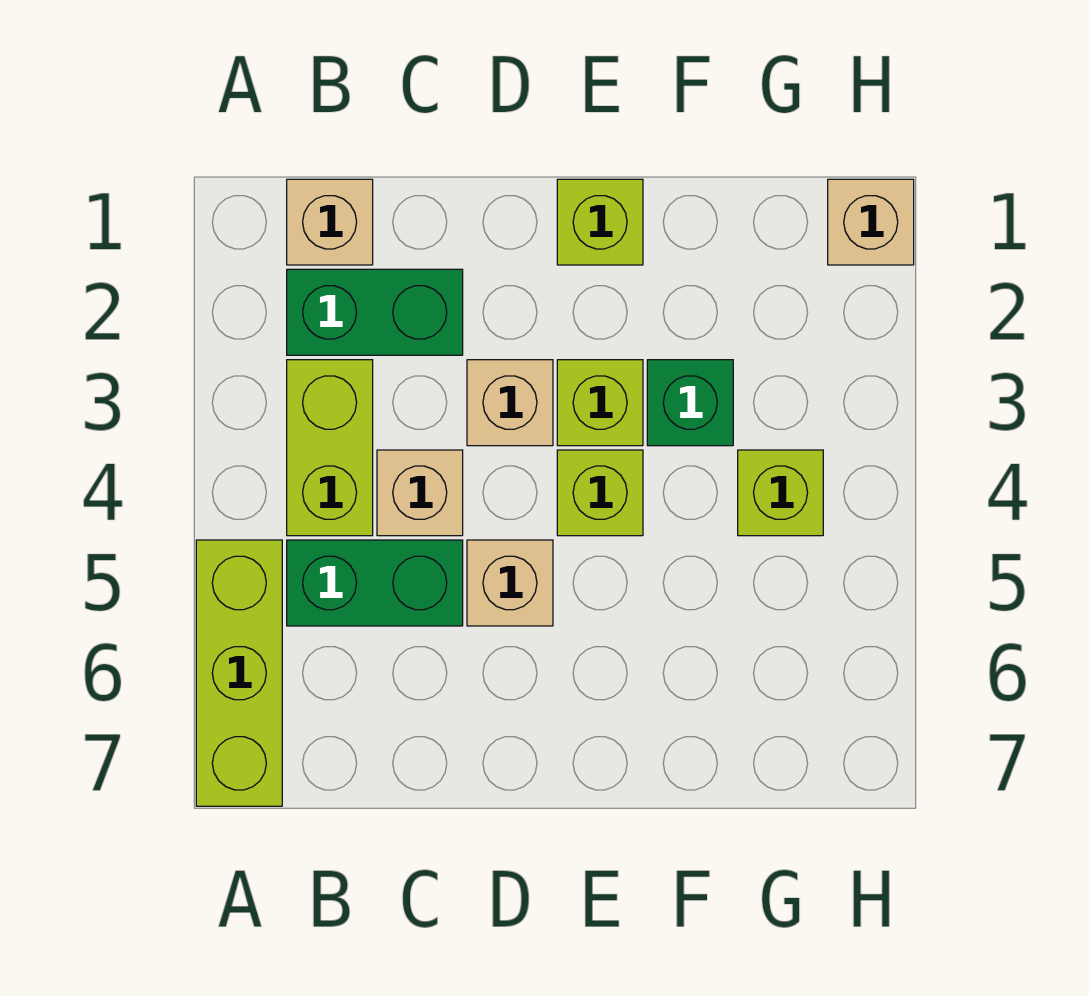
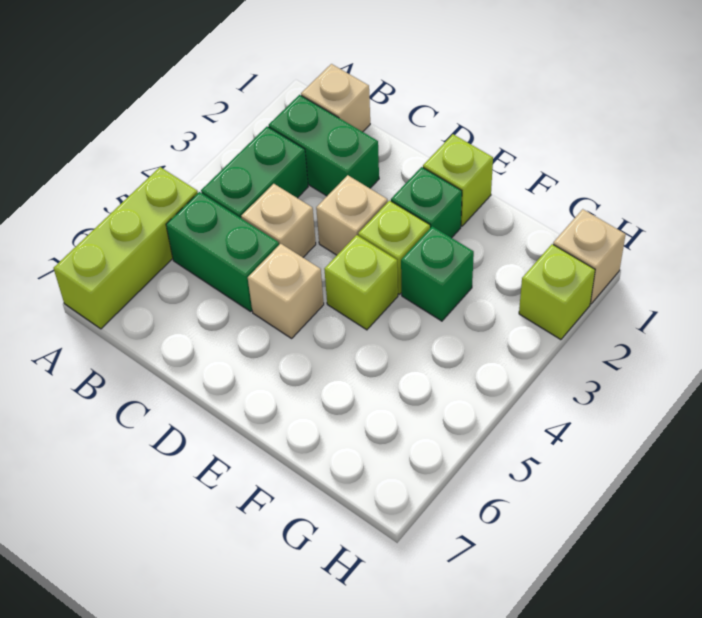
lime brick B3:B4 level 1 -> green brick B3:B4 level 1
none -> green brick E2 level 1
lime brick G4 level 1 -> lime brick H2 level 1

